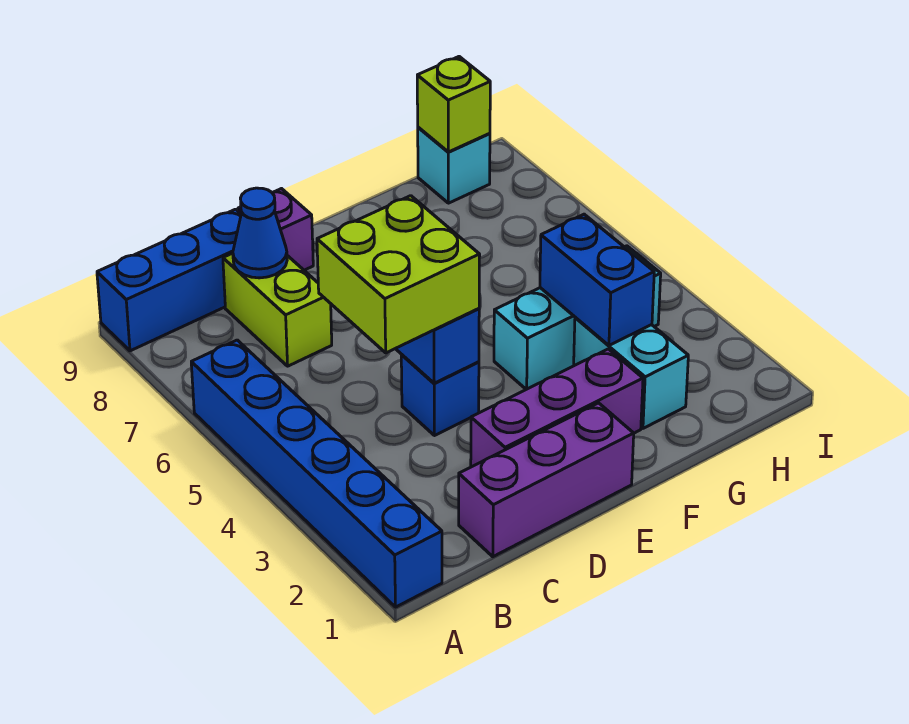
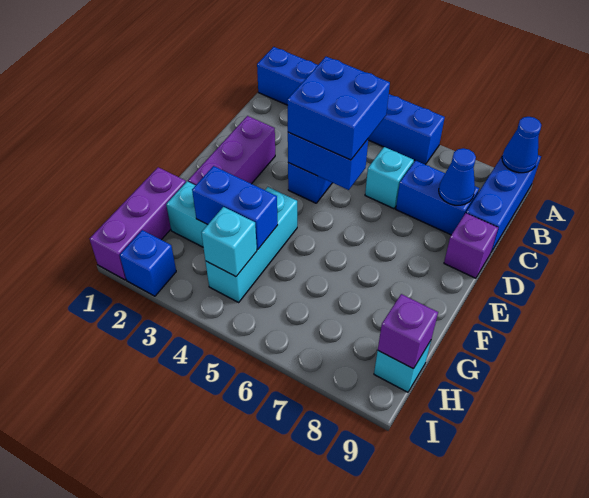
none -> blue cone A9 level 2
purple brick C1:E1 level 1 -> purple brick G1:I1 level 1
lime brick C4:D5 level 3 -> blue brick C4:D5 level 3
none -> cyan brick C6 level 1
lime brick C7:C8 level 1 -> blue brick C7:C8 level 1
none -> cyan brick H4 level 2
lime brick H9 level 2 -> purple brick H9 level 2
none -> blue brick I2 level 1

